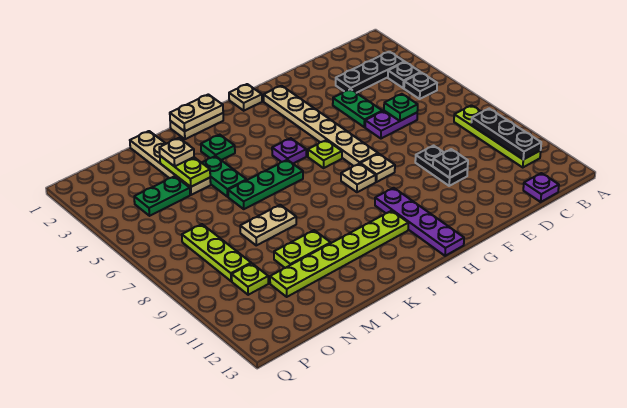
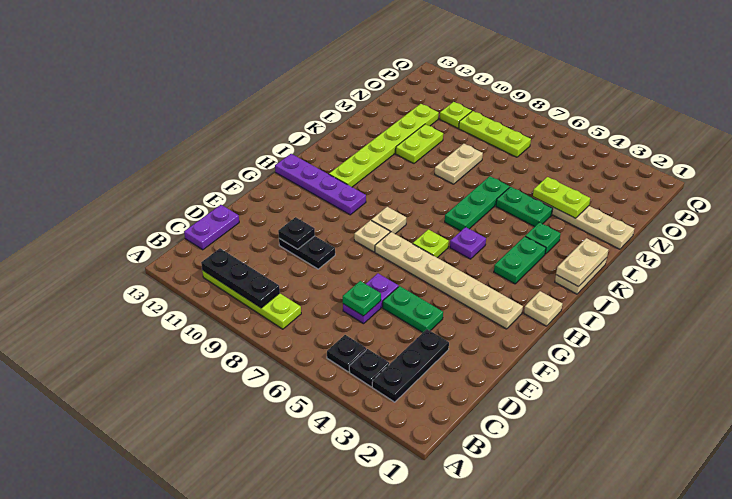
purple plate C13 level 1 -> purple plate C13:D13 level 1
tan plate M3 level 3 -> none
green plate N4:O4 level 1 -> green plate I3:J3 level 1

